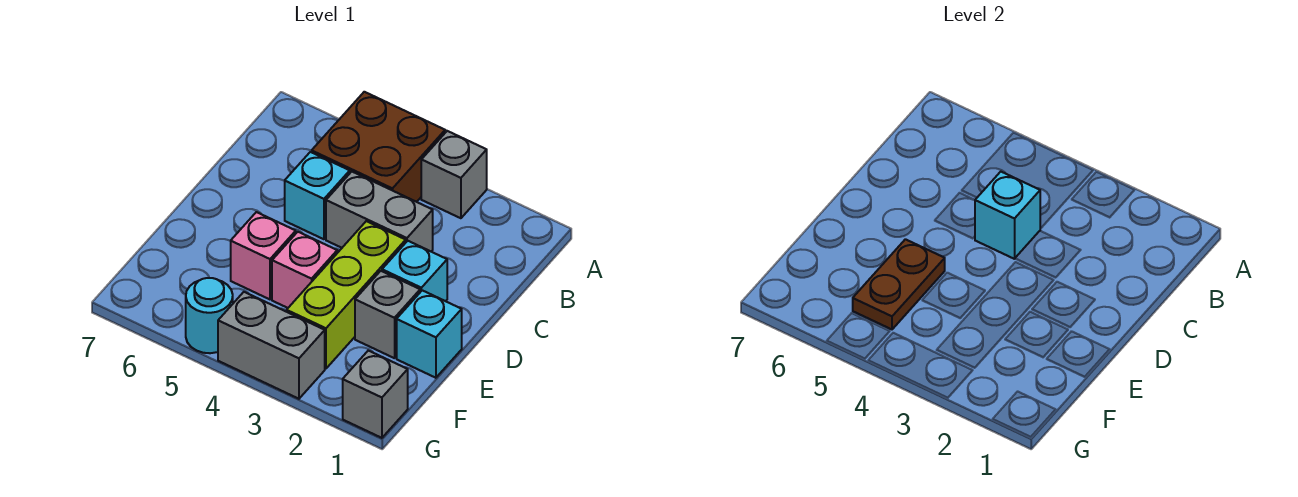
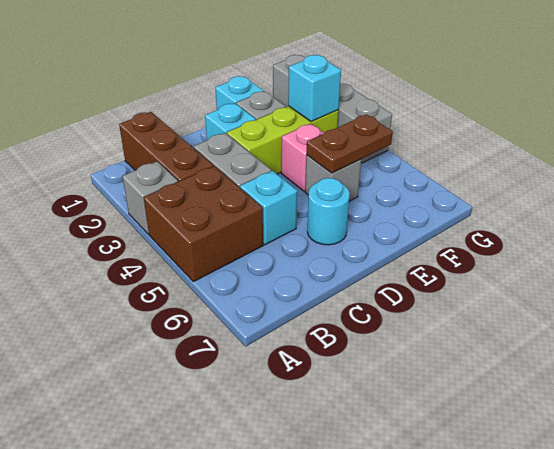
none -> brown brick B1:B3 level 1
cyan brick C4 level 2 -> cyan brick F3 level 2
pink brick E5 level 1 -> grey brick E5 level 1
cyan round brick G5 level 1 -> cyan round brick D6 level 1

